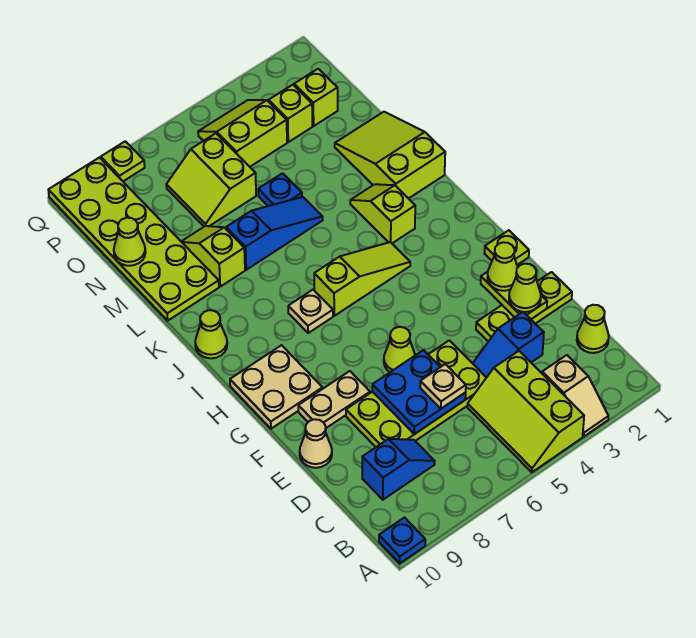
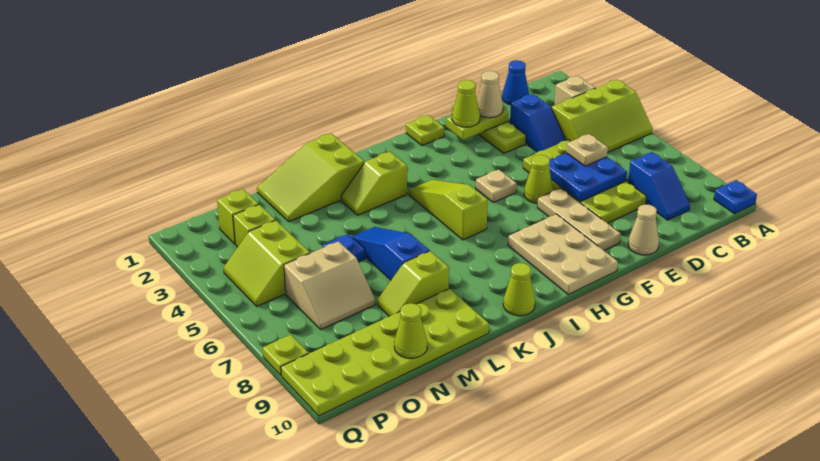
lime cone C1 level 1 -> blue cone C1 level 1
blue slope C8:C9 level 1 top 9 -> blue slope C8:C9 level 1 top 8
lime cone E2 level 3 -> tan cone E2 level 3
tan plate F8:F9 level 1 -> tan plate F7:F9 level 1
tan plate G9:H10 level 1 -> tan plate G8:H10 level 1
tan plate I7 level 1 -> tan plate G5 level 1
lime slope N6:O7 level 1 top 6 -> tan slope N6:O7 level 1 top 6

